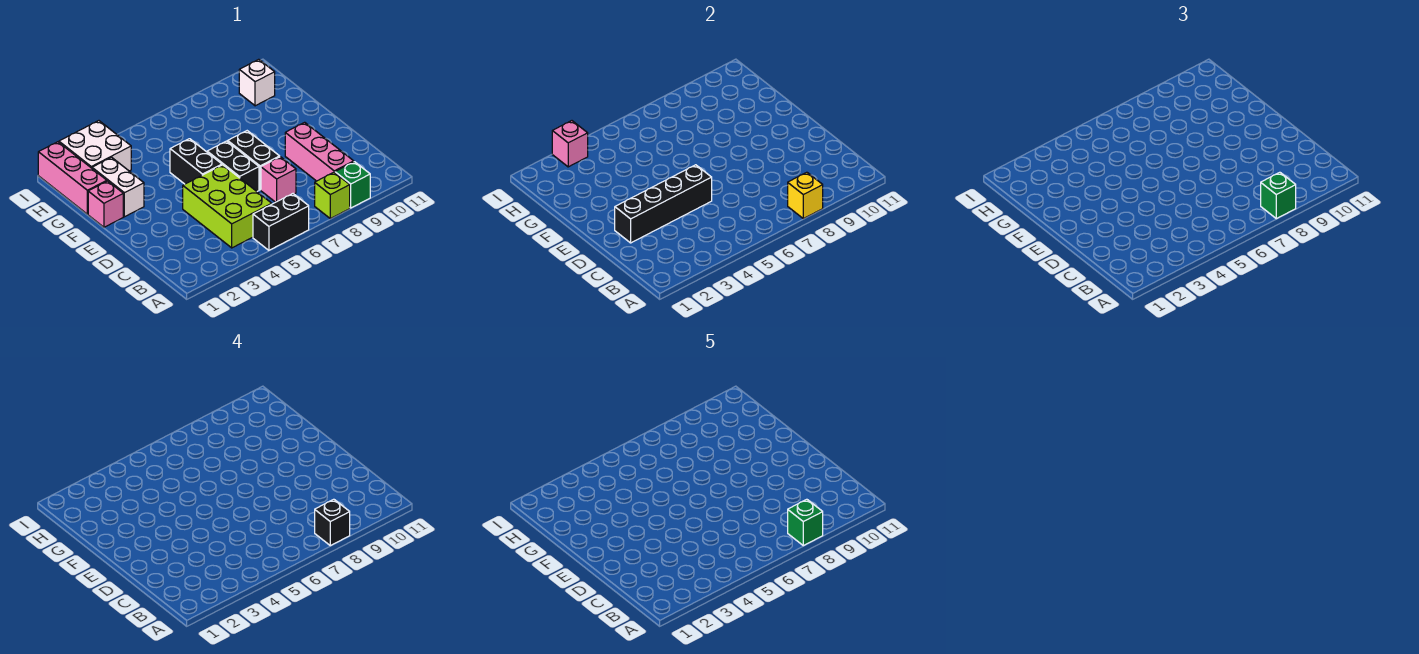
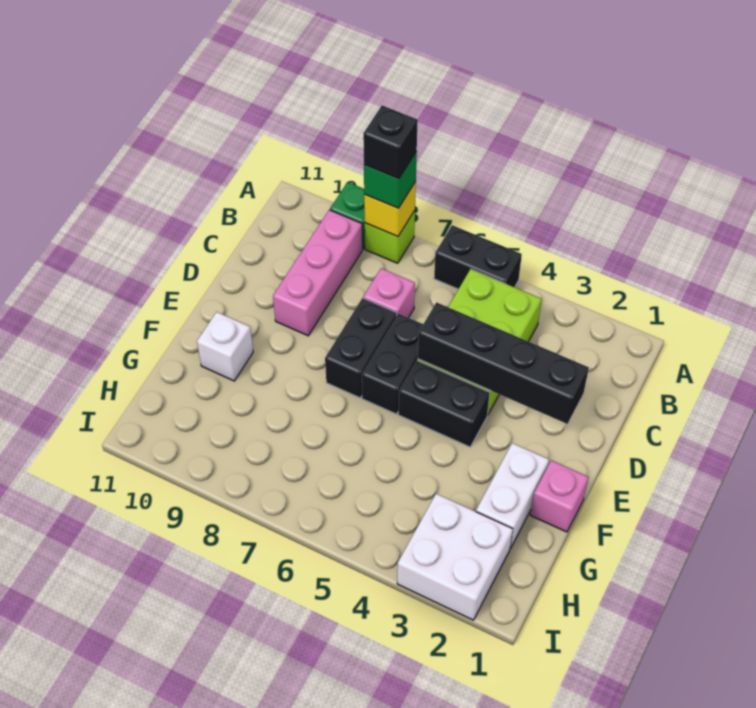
green brick A8 level 5 -> none
black brick E5:F5 level 1 -> black brick E4:E5 level 1
pink brick G1:I1 level 1 -> none
white brick H10 level 1 -> white brick F10 level 1
pink brick I3 level 2 -> none

